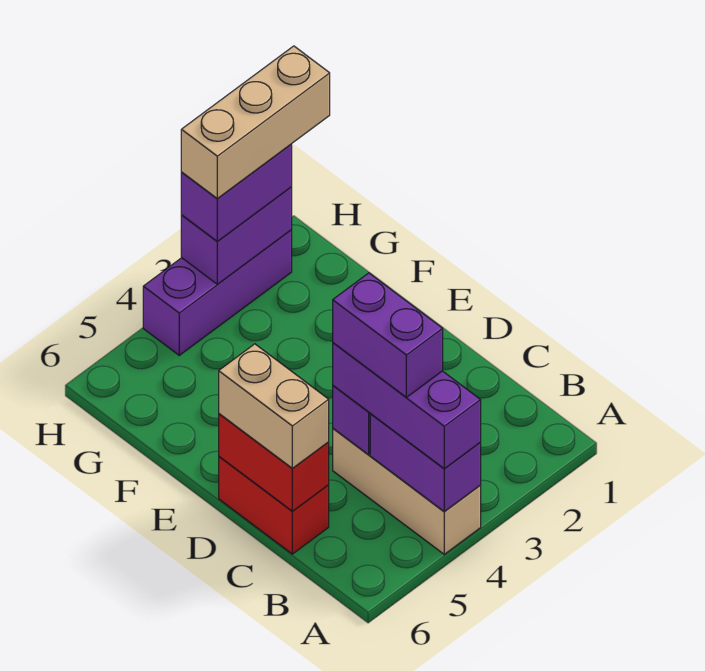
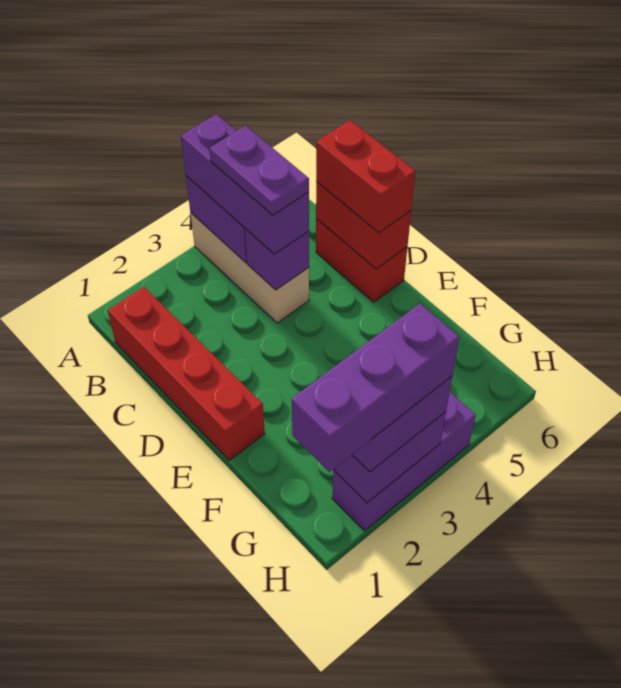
none -> red brick B1:E1 level 1
purple brick B4:C4 level 4 -> purple plate B4:C4 level 4
tan brick C6:D6 level 3 -> red brick C6:D6 level 3
tan brick H1:H3 level 4 -> purple brick H1:H3 level 4

